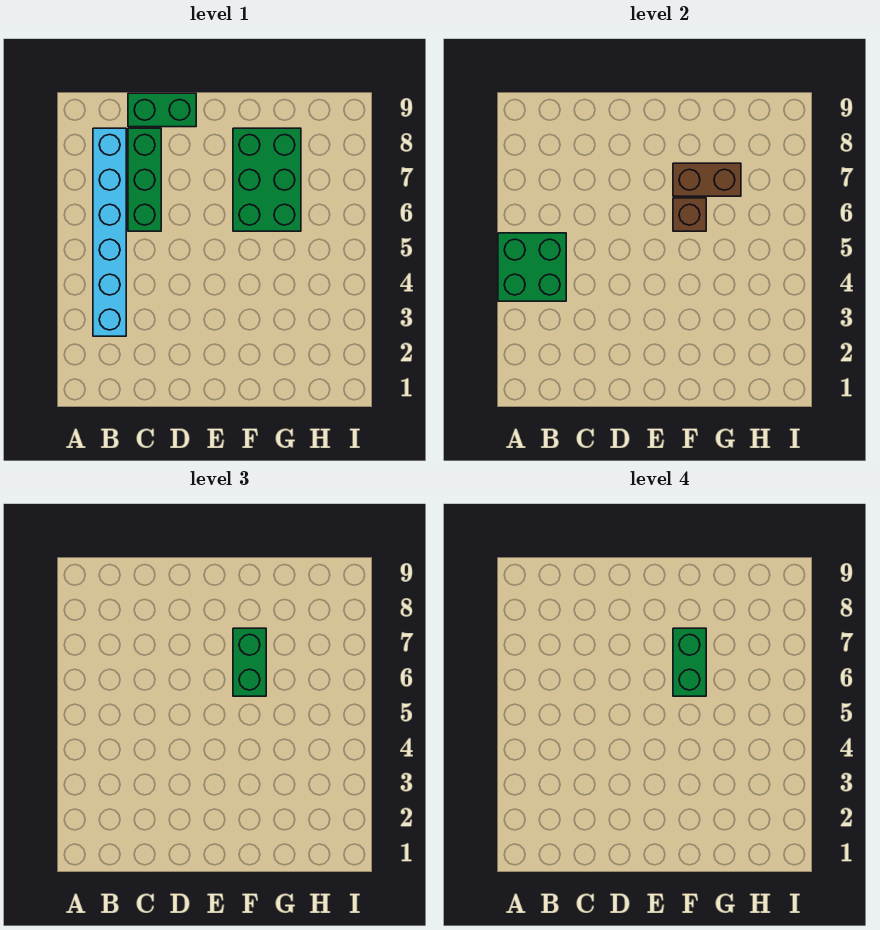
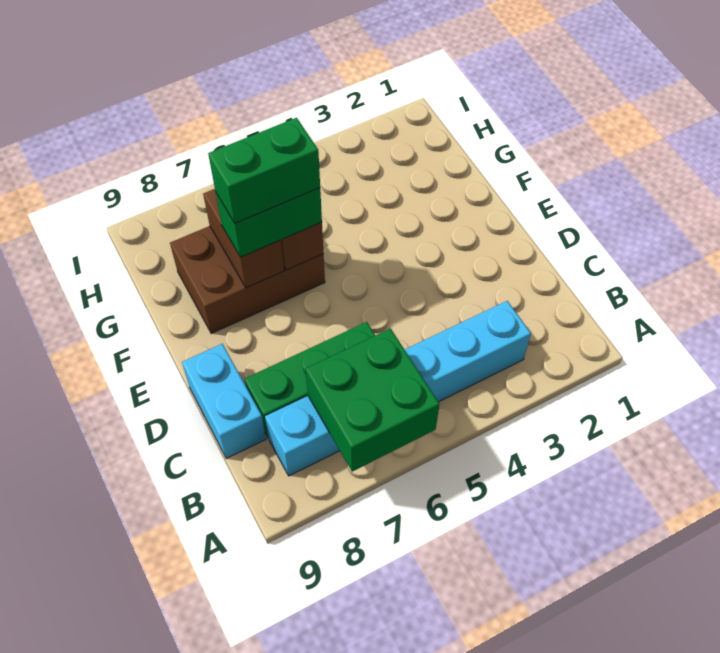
green brick A4:B5 level 2 -> green brick A6:B7 level 2
green brick C9:D9 level 1 -> cyan brick C9:D9 level 1
green brick F6:G8 level 1 -> brown brick F6:G8 level 1

